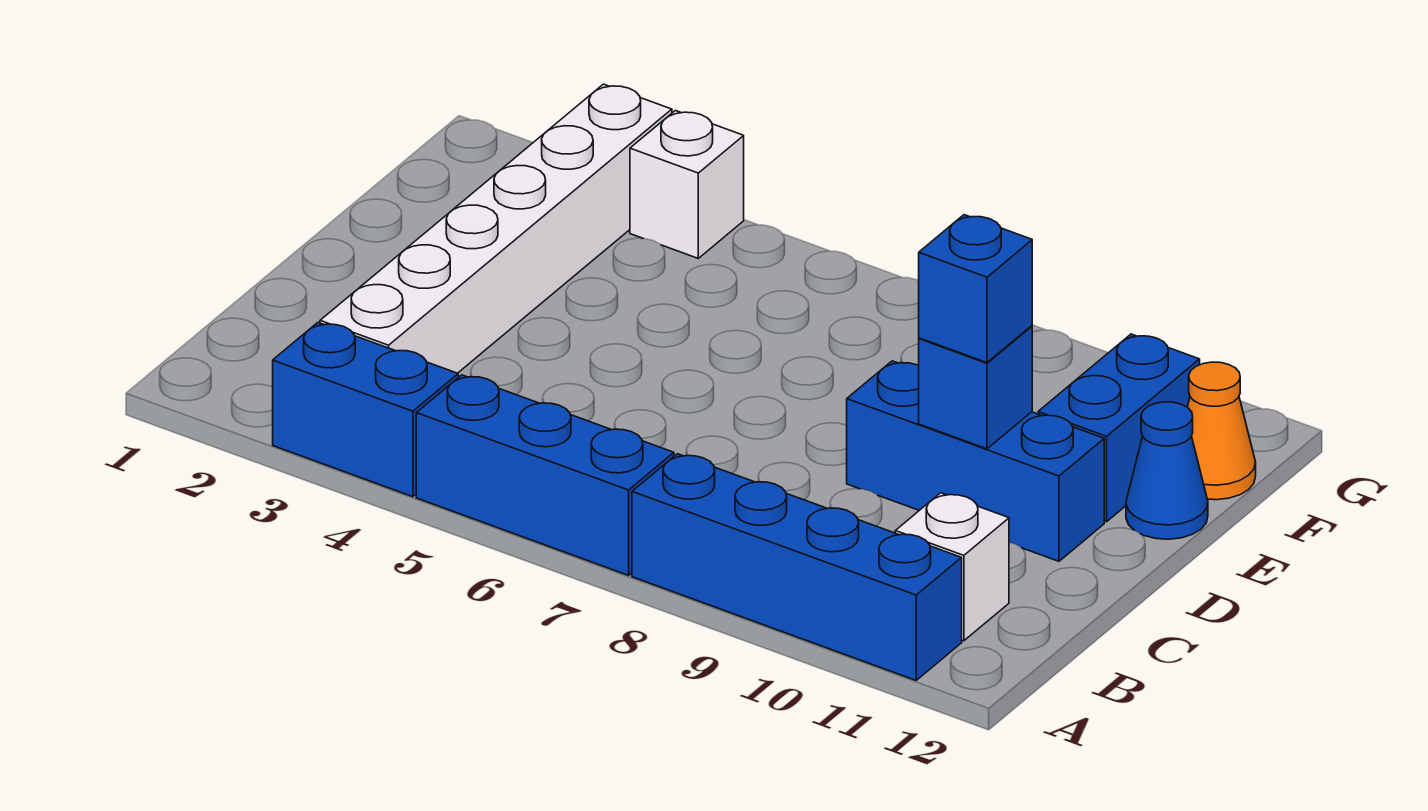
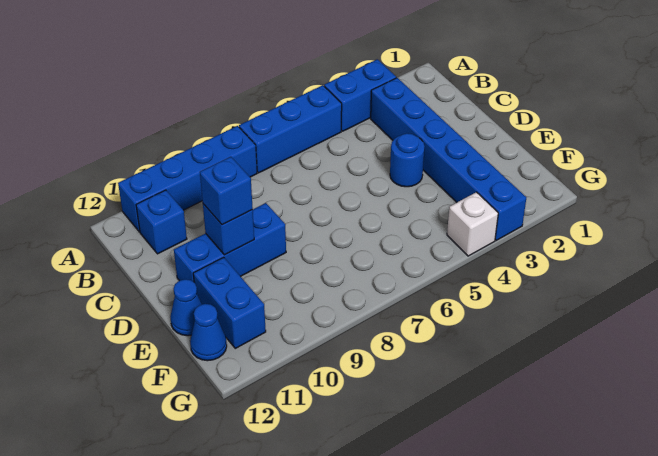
white brick B3:G3 level 1 -> blue brick B3:G3 level 1
white brick B11 level 1 -> blue brick B11 level 1
none -> blue round brick D4 level 1
orange cone F12 level 1 -> blue cone F12 level 1

